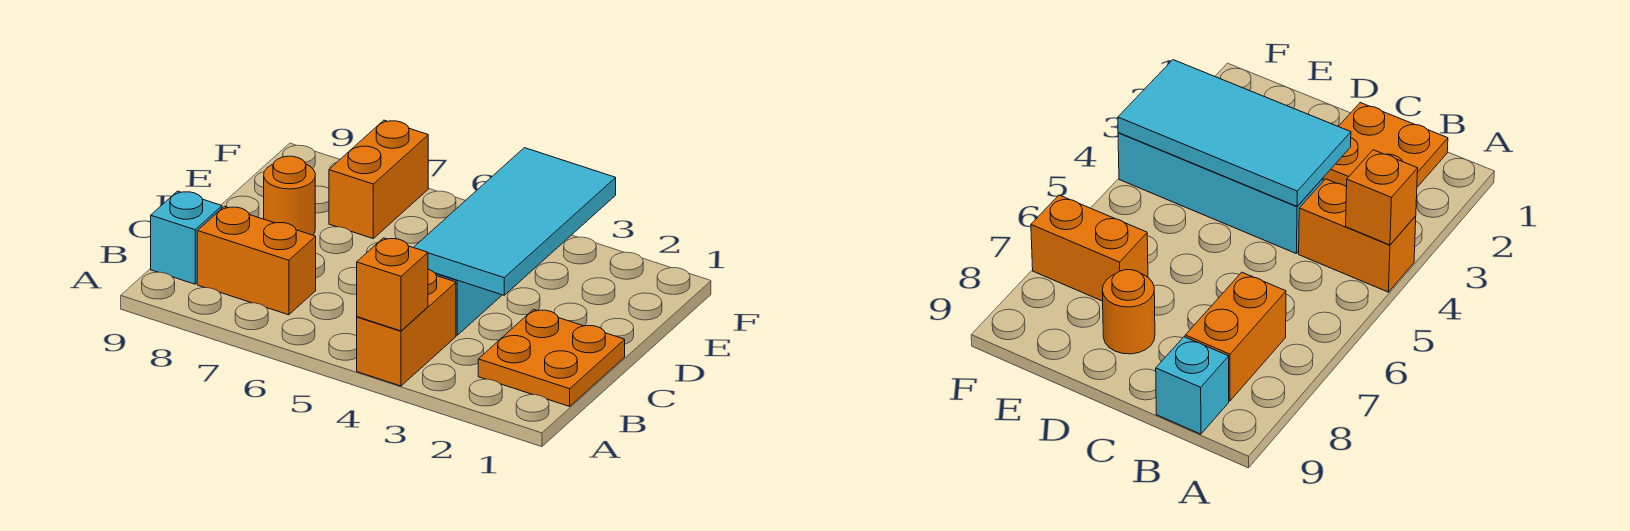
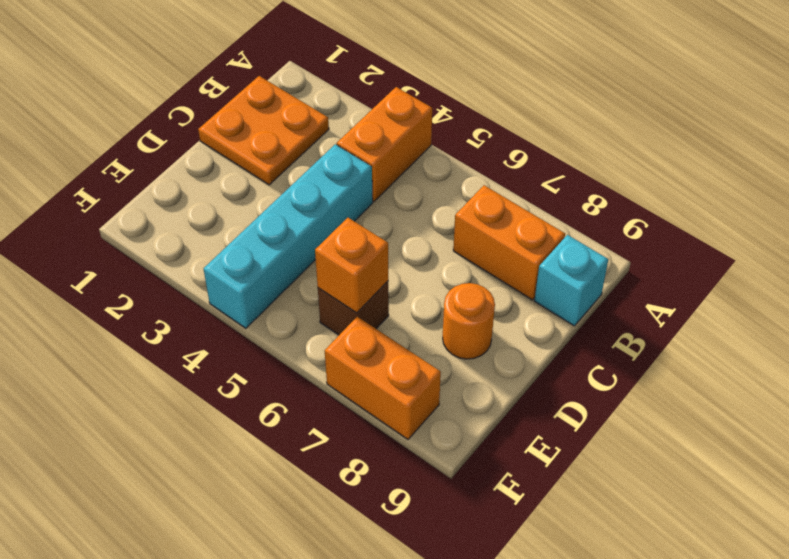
orange brick A4 level 2 -> orange brick E6 level 2
cyan tile C3:F4 level 2 -> none
none -> brown brick E6 level 1
orange brick E7:F7 level 1 -> orange brick F7:F8 level 1

